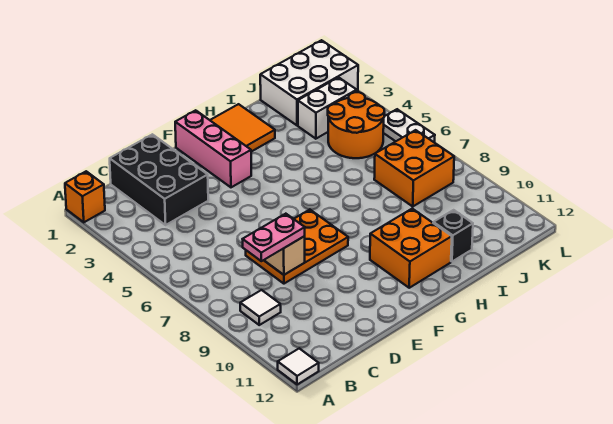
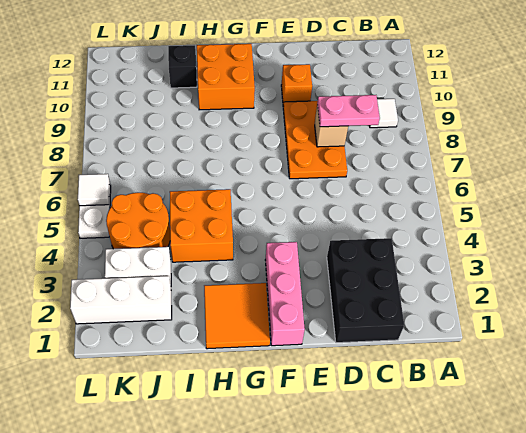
orange brick A1 level 1 -> orange brick E10 level 1
white tile A12 level 1 -> white tile L6 level 2
orange plate D7:F8 level 1 -> orange plate D7:E9 level 1
white brick J1:L2 level 1 -> white brick J2:L2 level 1
orange brick J7:K8 level 1 -> orange brick H4:I5 level 1

